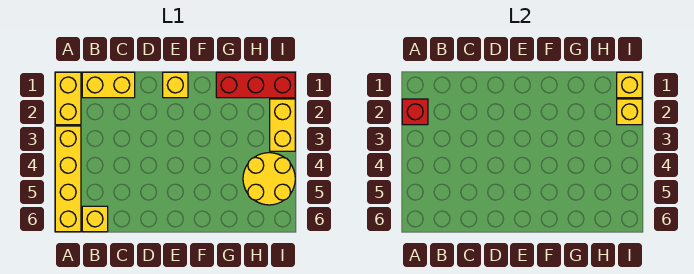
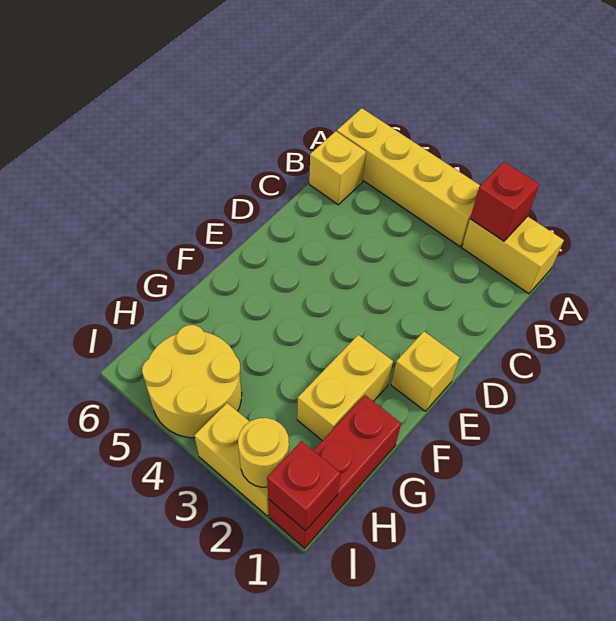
yellow brick B1:C1 level 1 -> yellow brick F2:G2 level 1
yellow brick I1 level 2 -> red brick I1 level 2
yellow brick I2 level 2 -> yellow round brick I2 level 2

